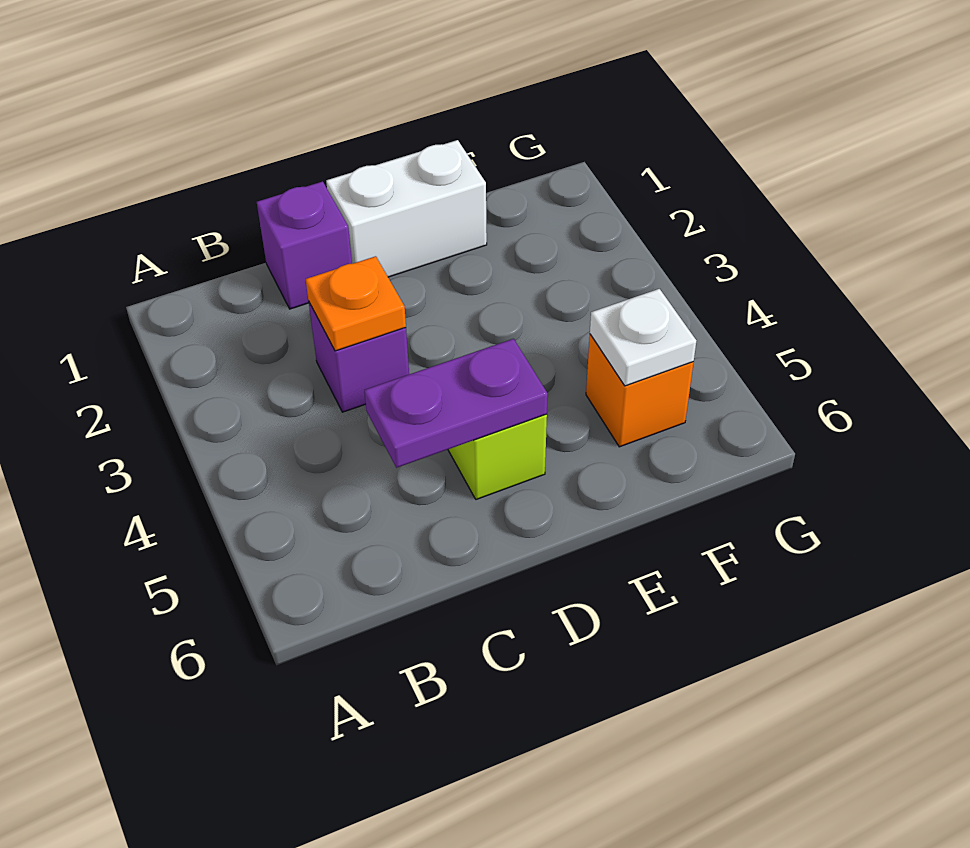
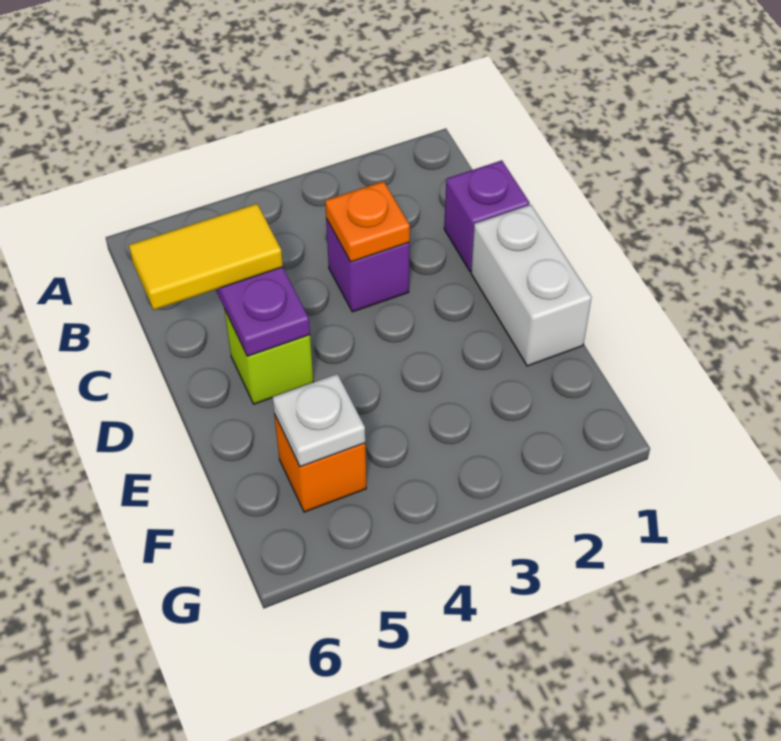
none -> yellow tile C5:C6 level 3

